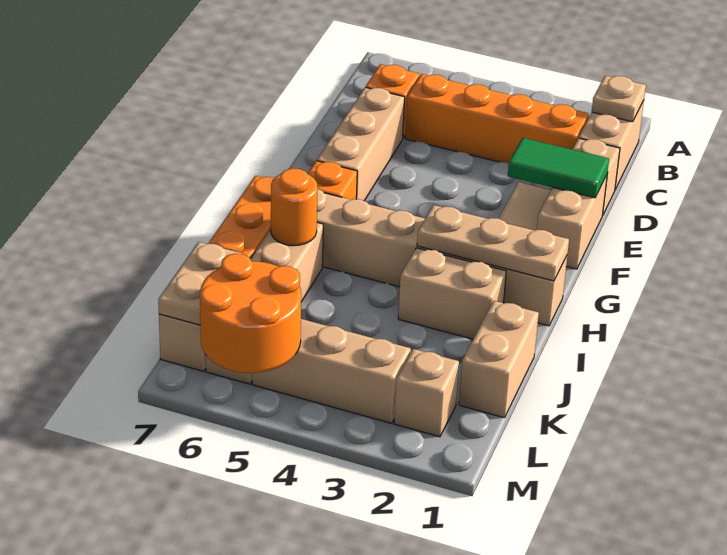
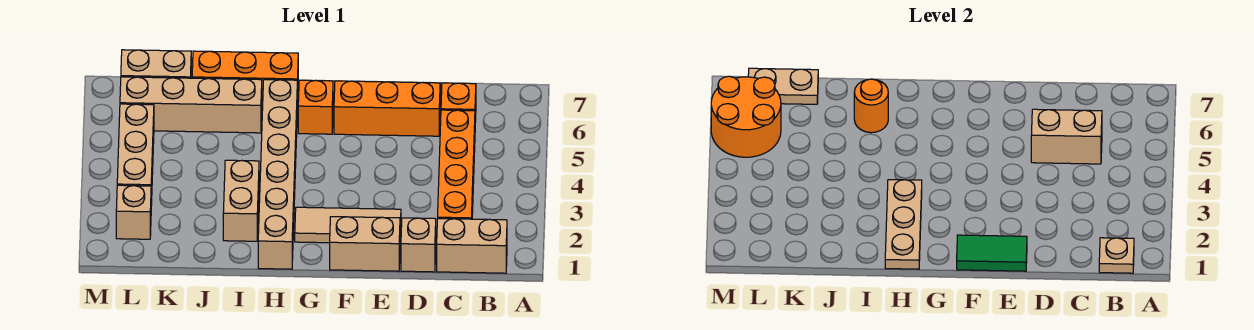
tan brick D6:F6 level 1 -> orange brick D6:F6 level 1
green tile E1:E2 level 2 -> green tile E1:F1 level 2
tan brick J1:K1 level 1 -> tan brick C5:D5 level 2

